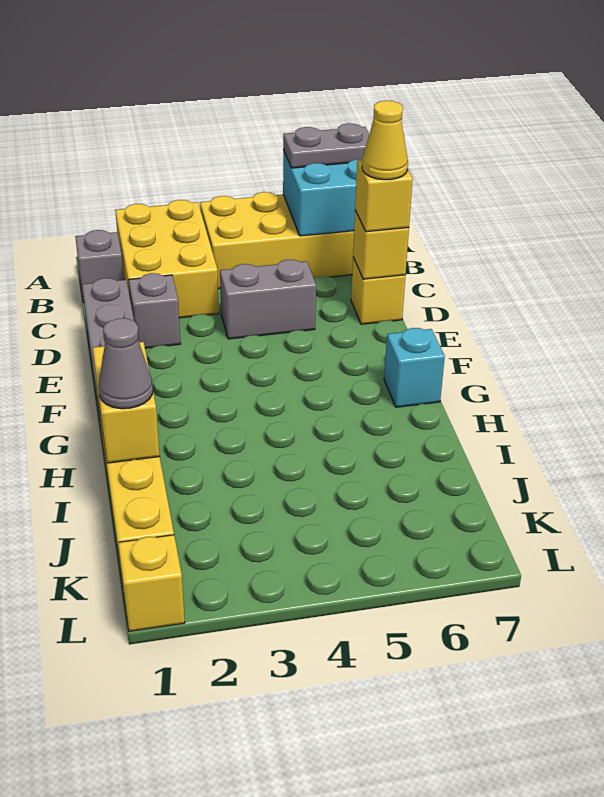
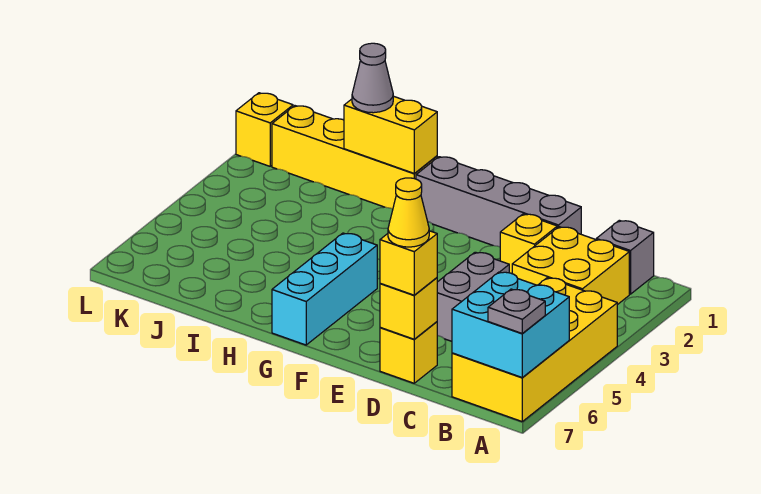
yellow brick A2:C3 level 1 -> yellow brick B2:C3 level 1
grey plate A6:A7 level 3 -> grey plate A7 level 3
grey brick D2 level 1 -> yellow brick D2 level 1
cyan brick G7 level 1 -> cyan brick G5:G7 level 1

